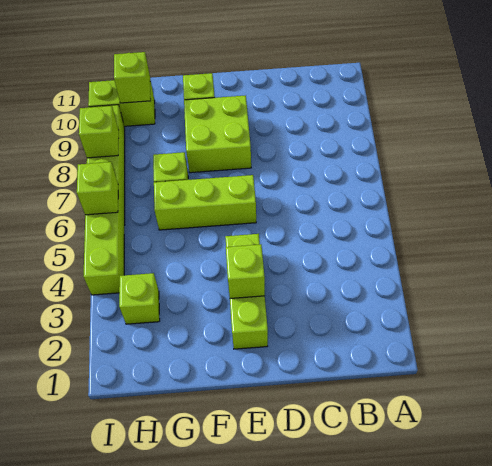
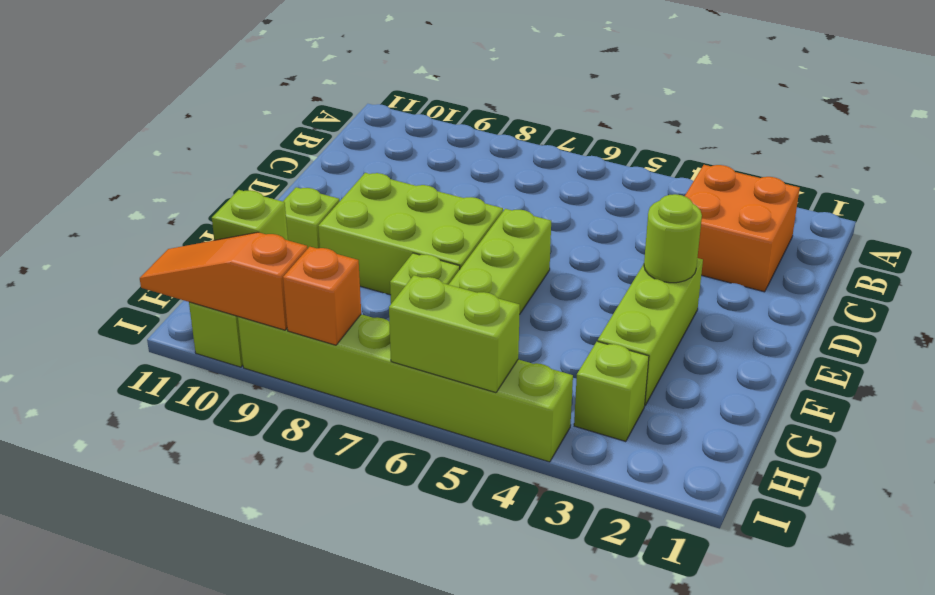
none -> orange brick B2:C3 level 1
lime brick E2:E4 level 1 -> lime brick E3:G3 level 1
lime brick E3 level 2 -> lime round brick E3 level 2
lime brick E8:F9 level 1 -> lime brick E7:F9 level 1
lime brick I6 level 2 -> lime brick I5:I6 level 2
lime brick I8 level 2 -> orange brick I8 level 2
none -> orange slope I9:I11 level 2 top 9

